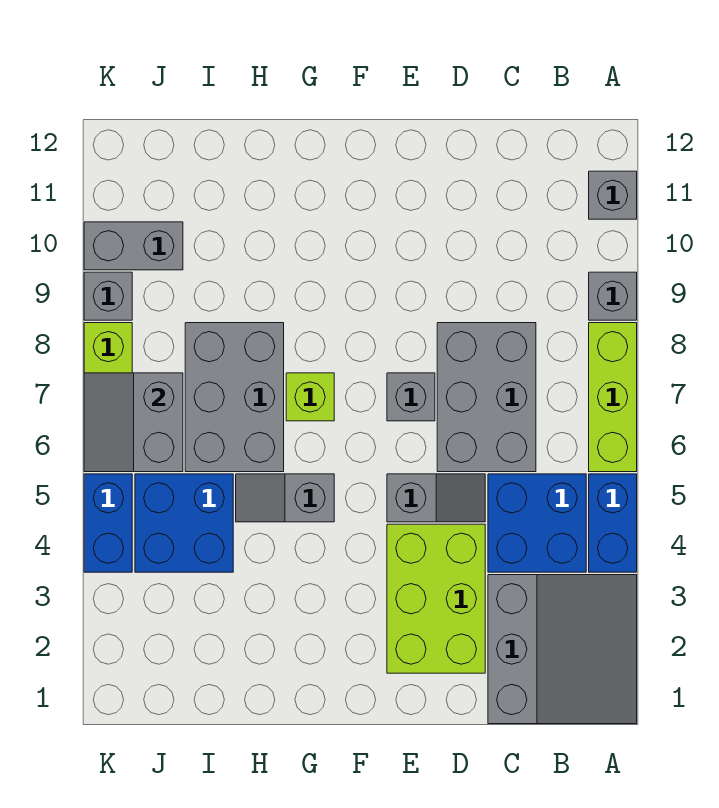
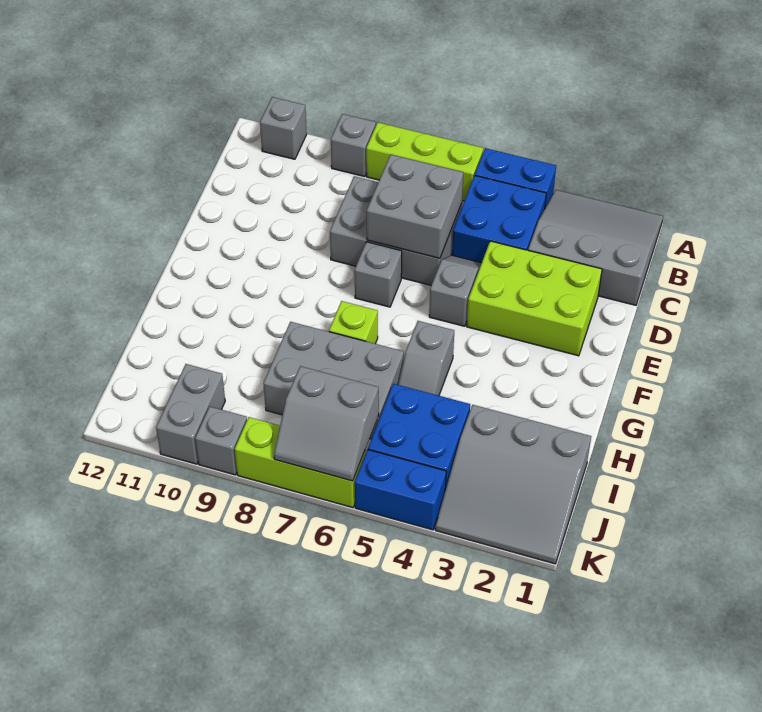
none -> grey brick C6:D7 level 2
none -> grey slope I1:K3 level 1 top I

